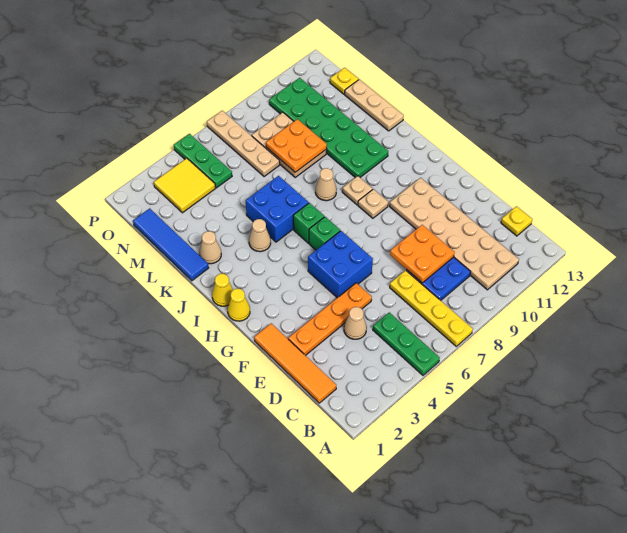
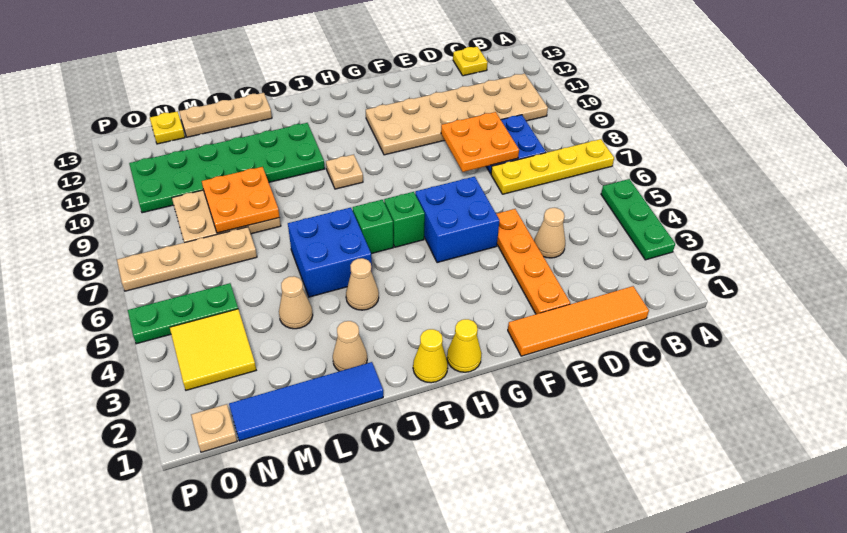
green plate A5:C5 level 1 -> green plate A3:A5 level 1
tan plate H9 level 1 -> tan plate O1 level 1
tan cone J8 level 1 -> tan cone L4 level 1

